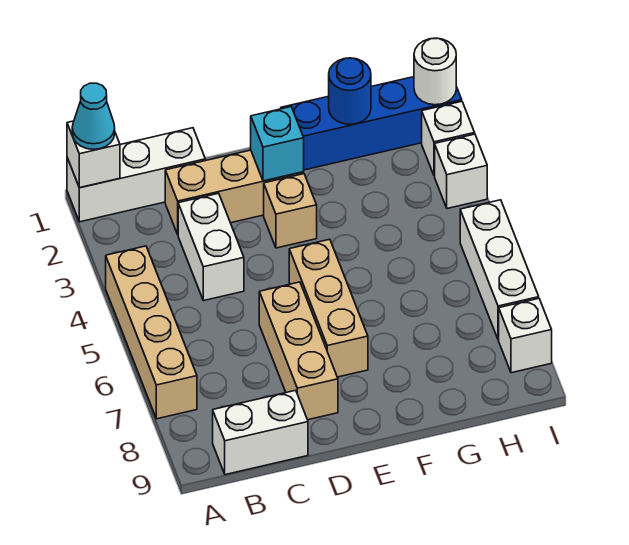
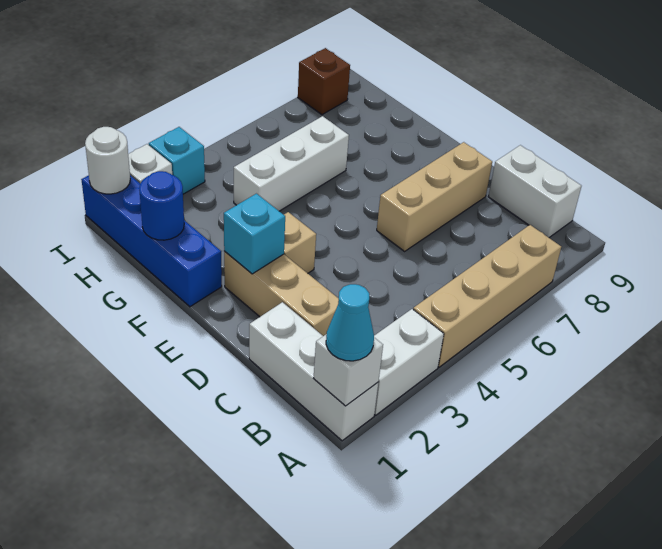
white brick C3:C4 level 1 -> white brick A2:A3 level 1
tan brick E5:E7 level 1 -> none
white brick I3 level 1 -> cyan brick I3 level 1
white brick I5:I7 level 1 -> white brick G4:G6 level 1
white brick I8 level 1 -> brown brick I8 level 1

